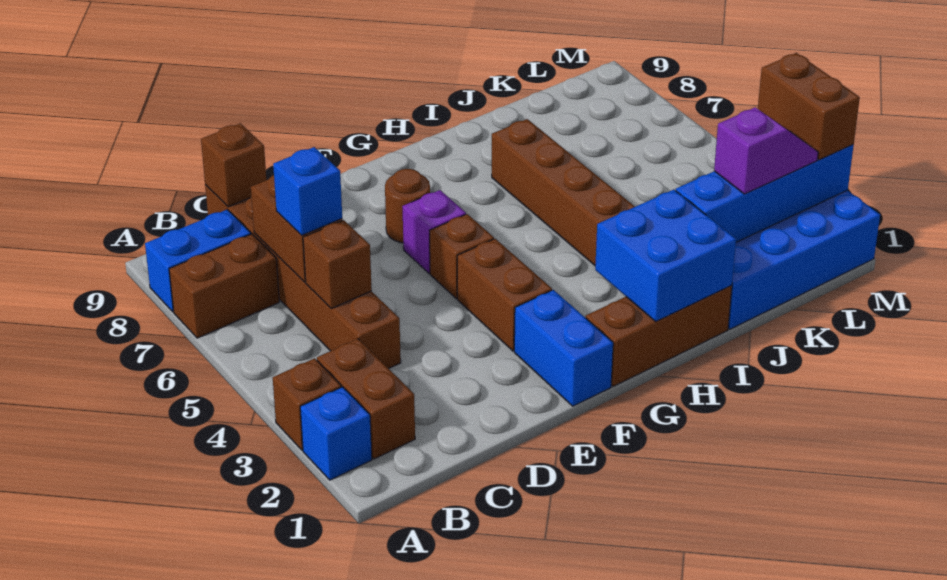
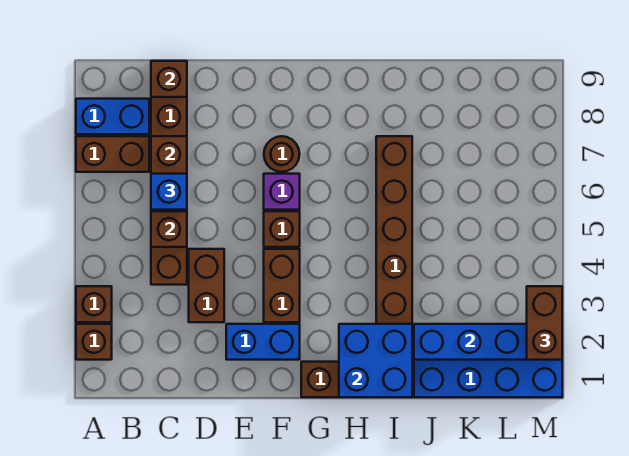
blue brick A2 level 1 -> brown brick A2 level 1
brown brick B2:B3 level 1 -> brown brick D3:D4 level 1
blue brick F1:F2 level 1 -> blue brick E2:F2 level 1
purple slope K2:L2 level 3 top K -> none

